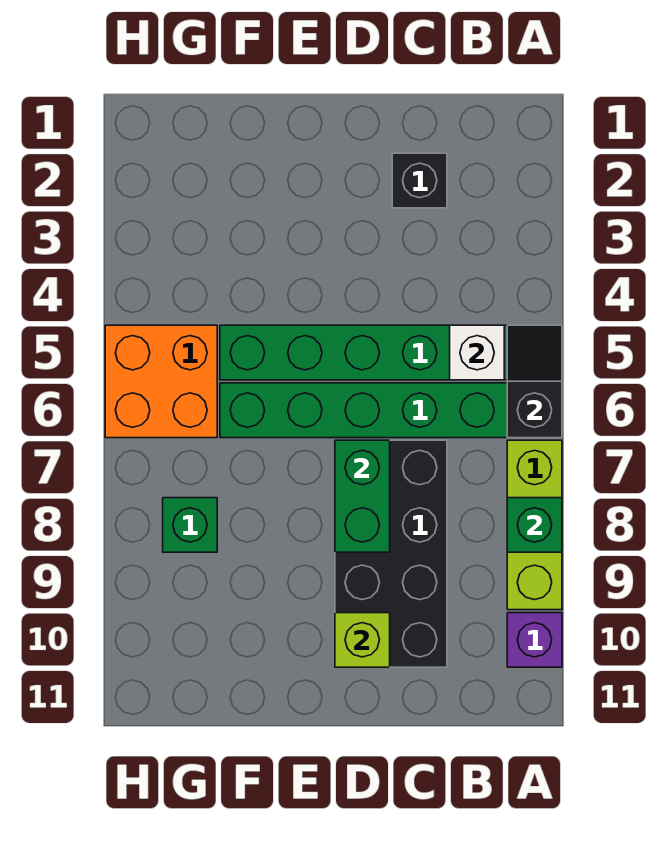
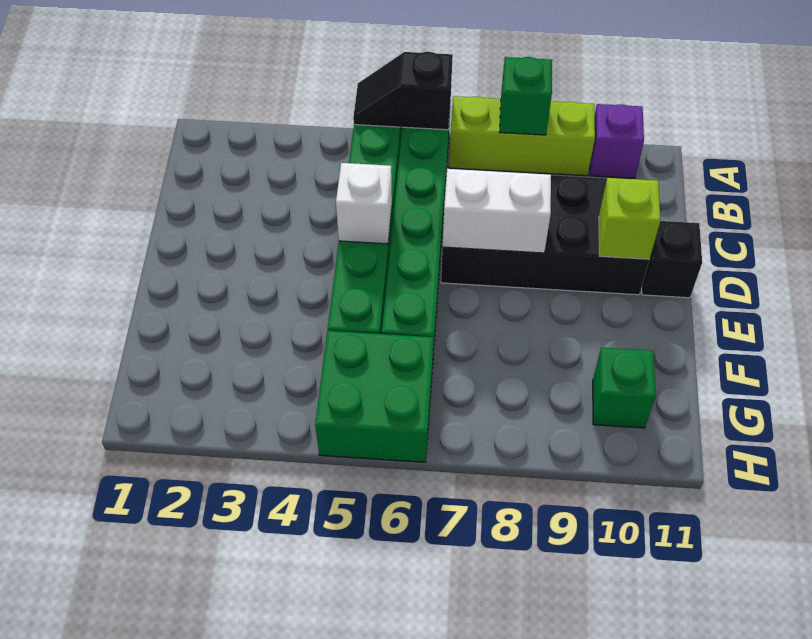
white brick B5 level 2 -> white brick D5 level 2
black brick C2 level 1 -> black brick D11 level 1
green brick D7:D8 level 2 -> white brick D7:D8 level 2
orange brick G5:H6 level 1 -> green brick G5:H6 level 1
green brick G8 level 1 -> green brick G10 level 1

